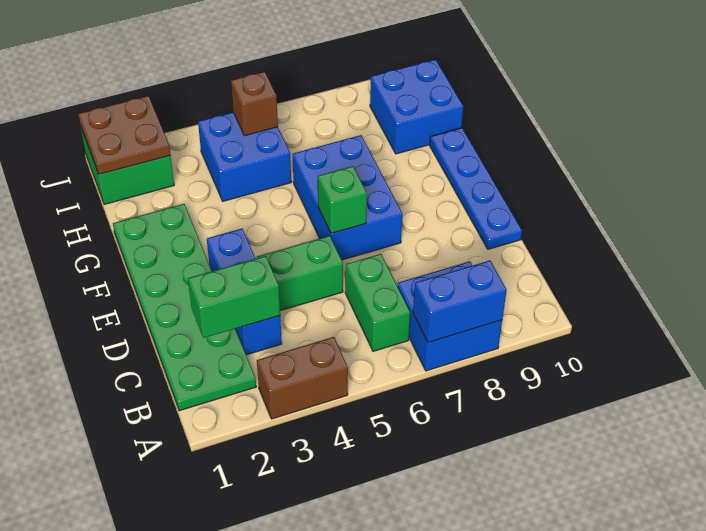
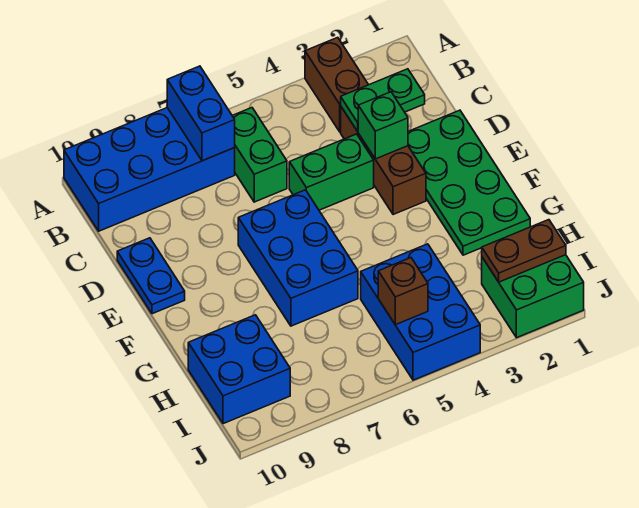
brown brick A3:A4 level 1 -> brown brick A3:B3 level 1
blue brick A7:B8 level 1 -> blue brick A7:B10 level 1
blue brick A7:A8 level 2 -> blue brick A7:B7 level 2
green plate B1:G2 level 1 -> green plate D1:G2 level 1
green brick C2:C3 level 2 -> green plate C2:C3 level 2
blue brick C3:E3 level 1 -> brown brick C3:E3 level 1
blue plate D10:G10 level 1 -> blue plate D10:E10 level 1
green brick E6 level 2 -> green brick D3 level 2
blue brick H4:I5 level 1 -> blue brick H4:J5 level 1
brown plate I1:J2 level 2 -> brown plate I1:I2 level 2

